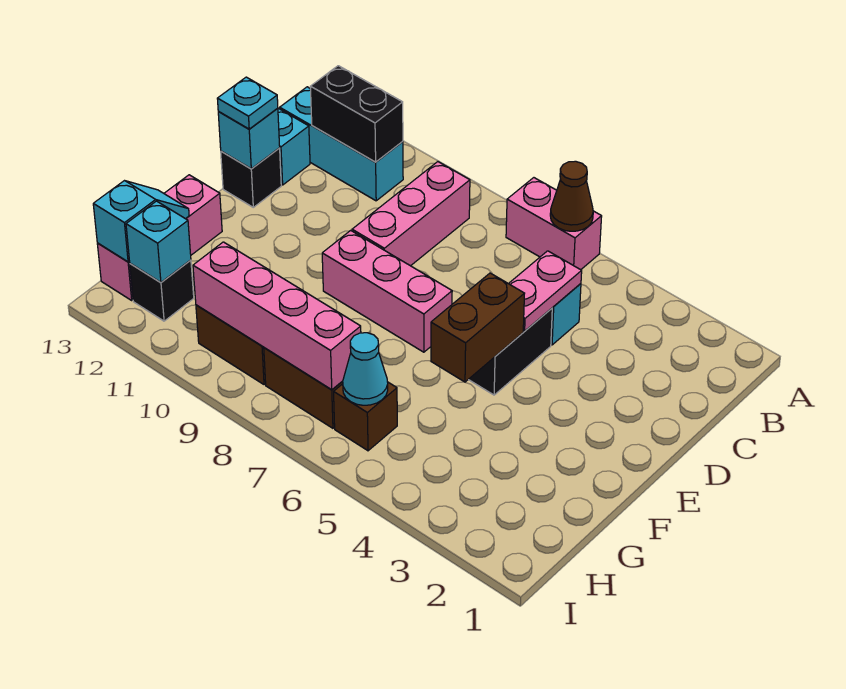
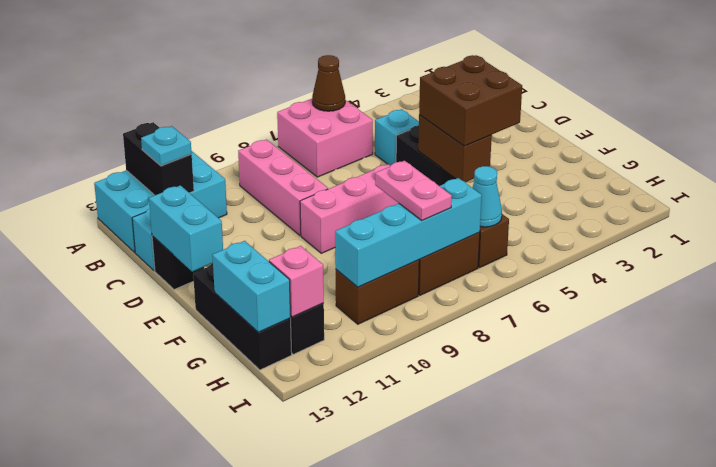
pink brick A6:A7 level 1 -> pink brick A6:B7 level 1
cyan brick B11:B13 level 1 -> cyan brick A11:B13 level 1
black brick B11:B12 level 2 -> black brick A12:B12 level 2
pink plate C5:D5 level 2 -> pink plate G8:H8 level 3
cyan brick D13 level 2 -> cyan brick D13:E13 level 2
cyan plate D13 level 3 -> cyan plate B12 level 3
none -> brown brick E4:F5 level 3
pink brick F13:H13 level 1 -> black brick F13:H13 level 1
cyan slope G13:H13 level 2 top H -> cyan brick G13:H13 level 2
pink brick H7:H10 level 2 -> cyan brick H7:H10 level 2
cyan brick H12 level 2 -> pink brick H12 level 2

